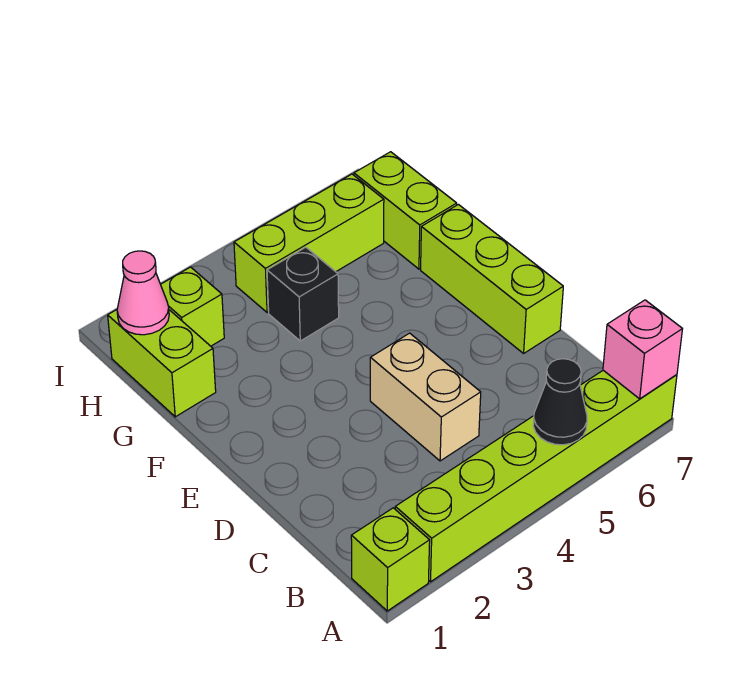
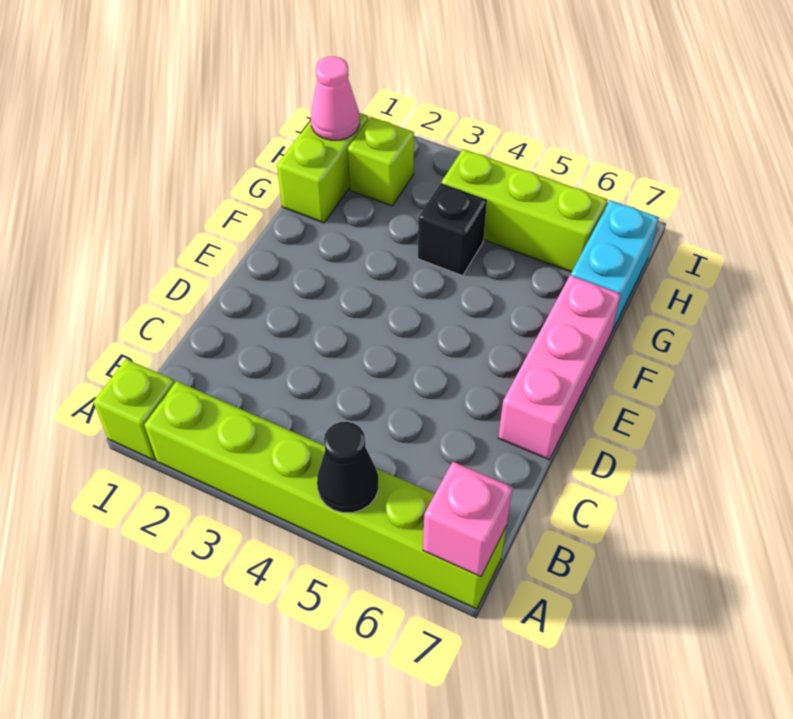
tan brick C4:D4 level 1 -> none
lime brick D7:F7 level 1 -> pink brick D7:F7 level 1
lime brick G7:H7 level 1 -> cyan brick G7:H7 level 1

